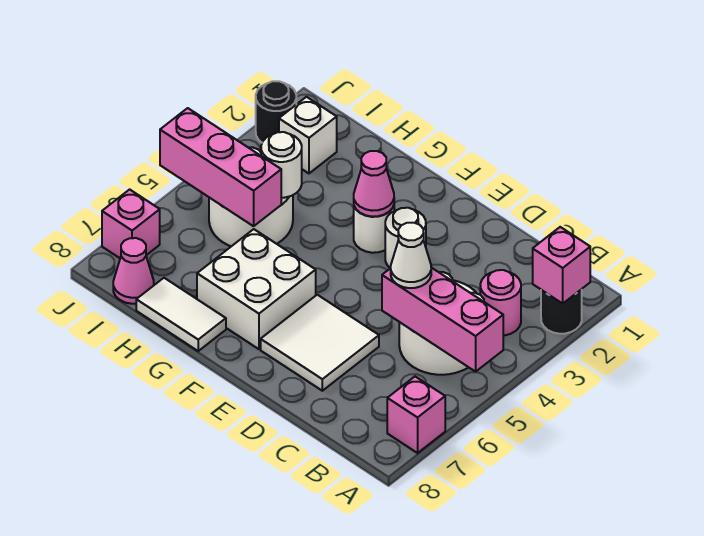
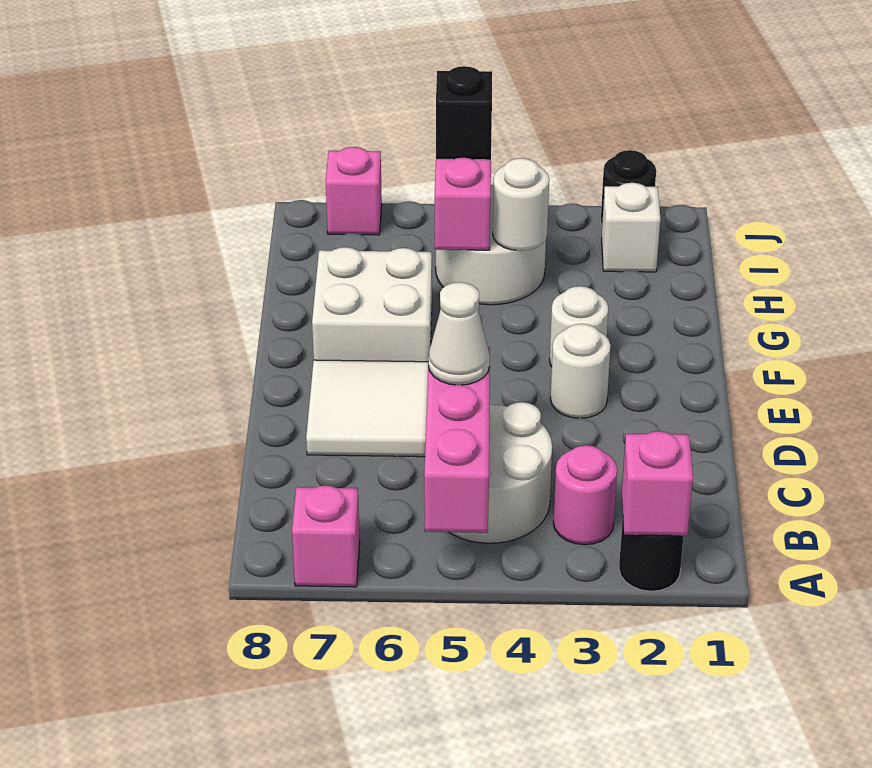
pink cone F3 level 2 -> none
white tile G8:H8 level 1 -> none
none -> black brick I5 level 3
pink cone I8 level 1 -> none

